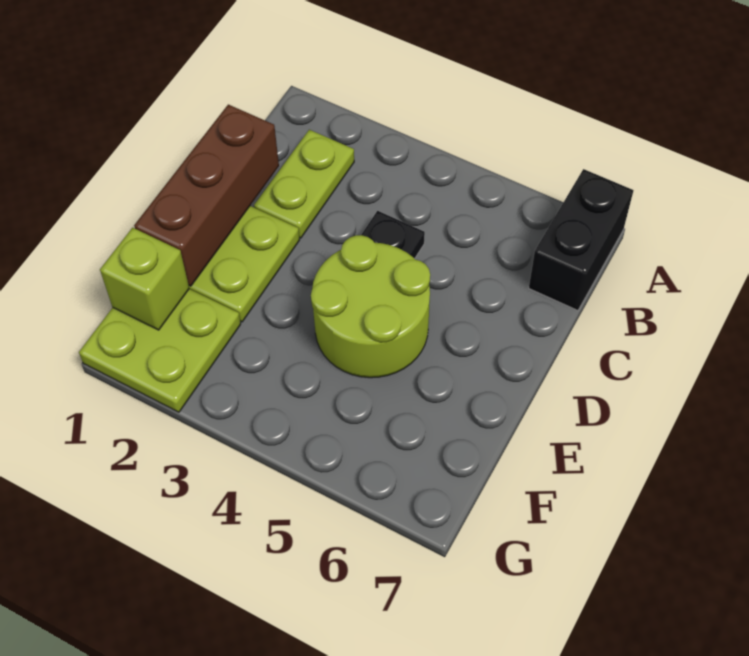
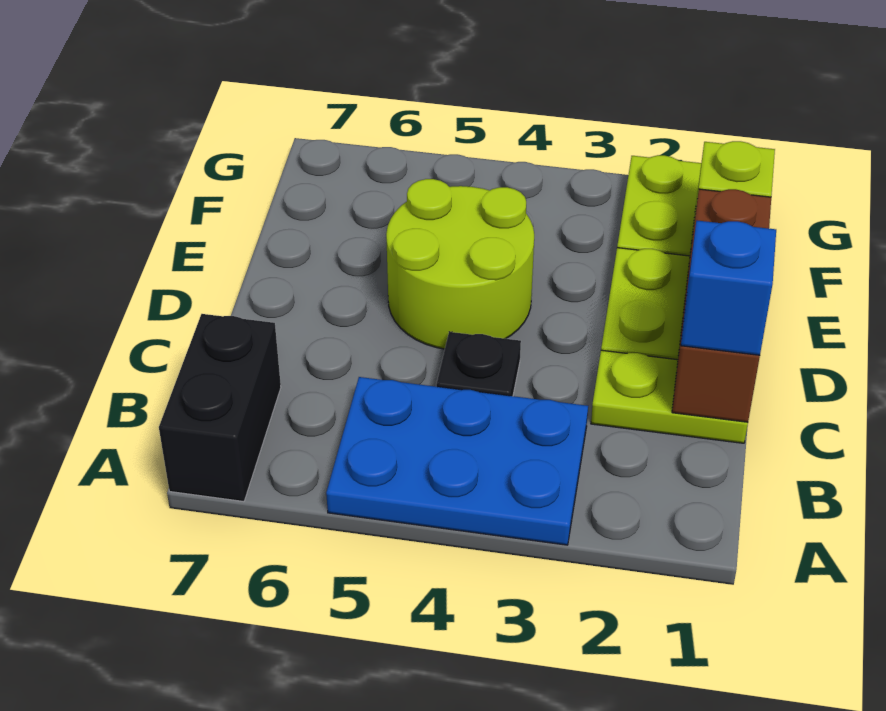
none -> blue plate A3:B5 level 1
lime plate B2:C2 level 1 -> lime plate C1:C2 level 1
none -> blue brick C1 level 3

